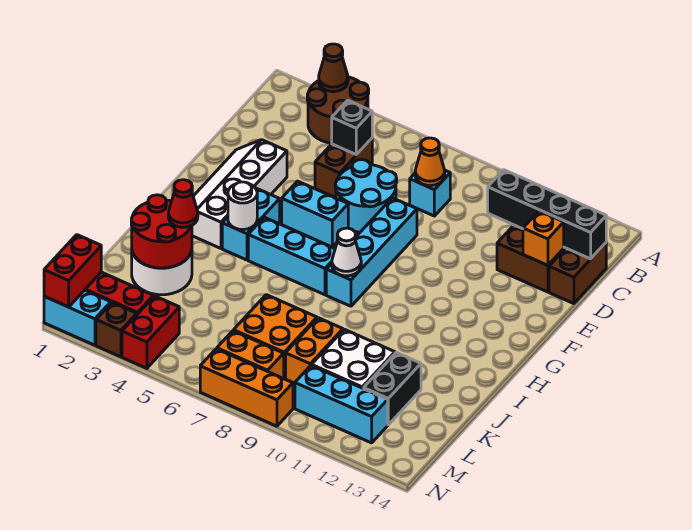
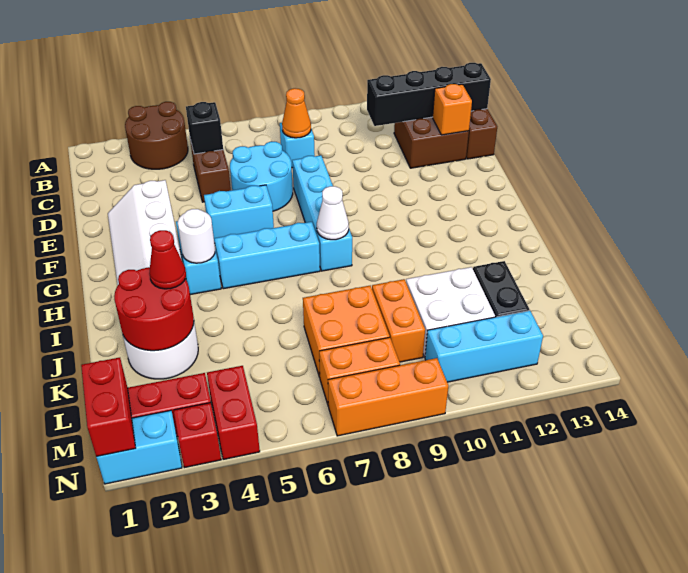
brown cone A3 level 2 -> none
brown brick N3 level 1 -> red brick N3 level 1

